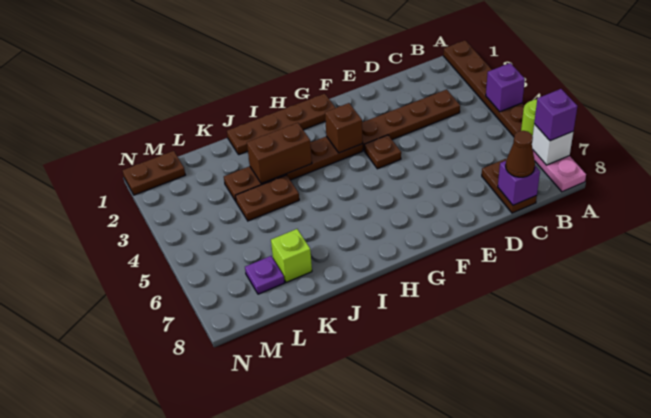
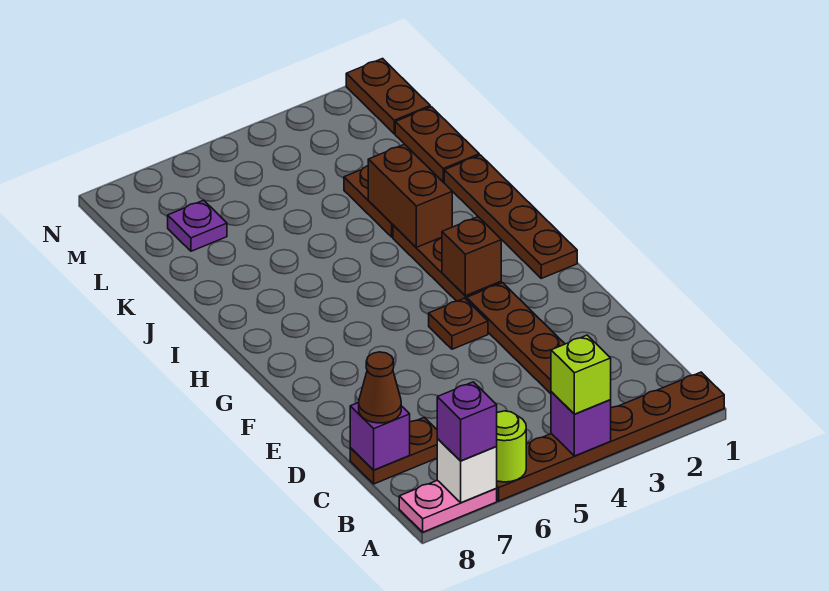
brown plate J4:K4 level 1 -> brown plate K1:L1 level 1
lime brick K7 level 1 -> lime brick A4 level 3

